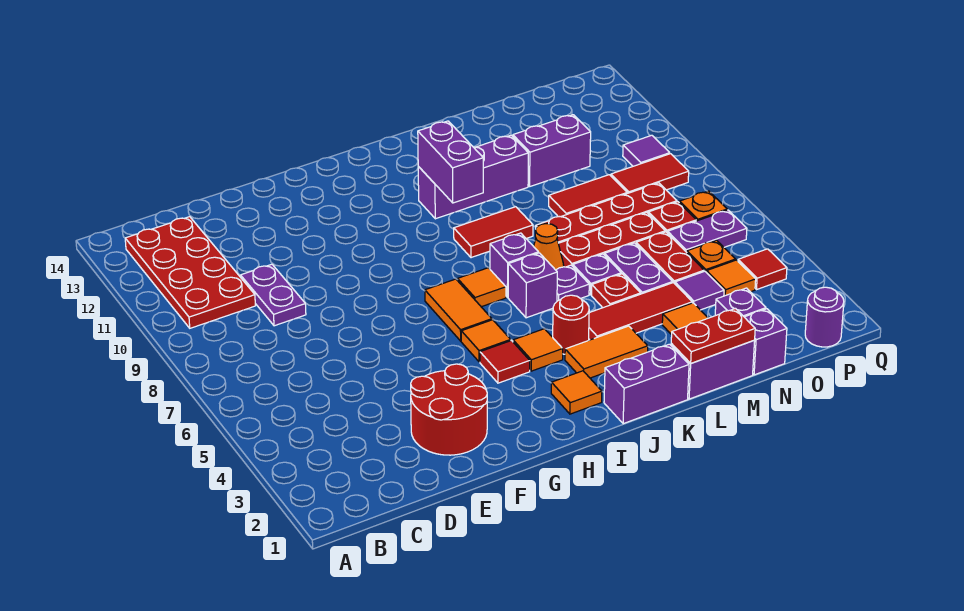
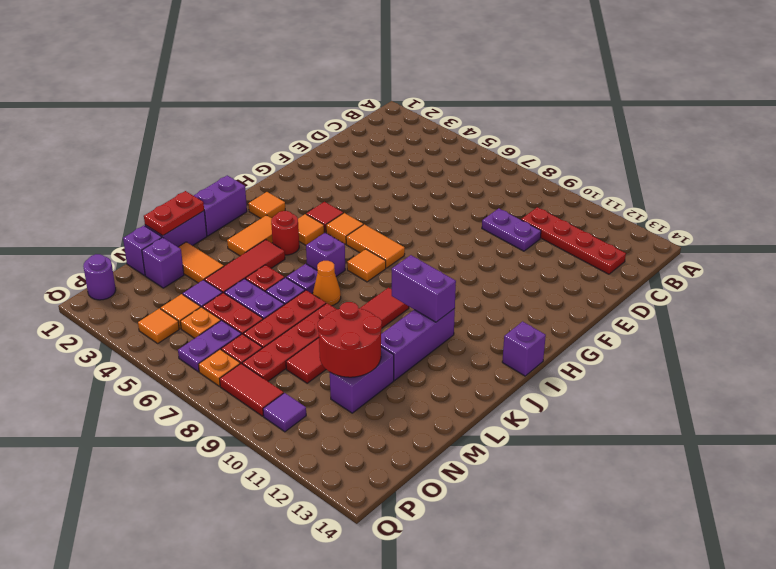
red plate B10:C13 level 1 -> red plate C10:C13 level 1
red round brick E2:F3 level 1 -> red round brick M10:N11 level 2
purple brick J7 level 1 -> purple brick I14 level 1
red tile O9:P9 level 1 -> red tile P8:P9 level 1
red tile P4 level 1 -> orange tile P4 level 1

